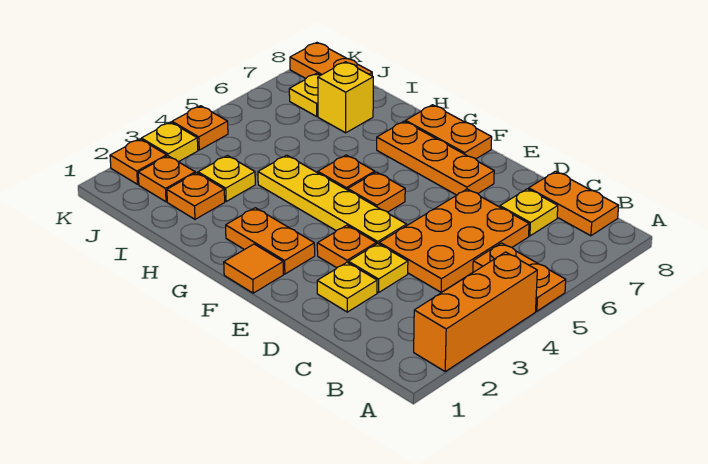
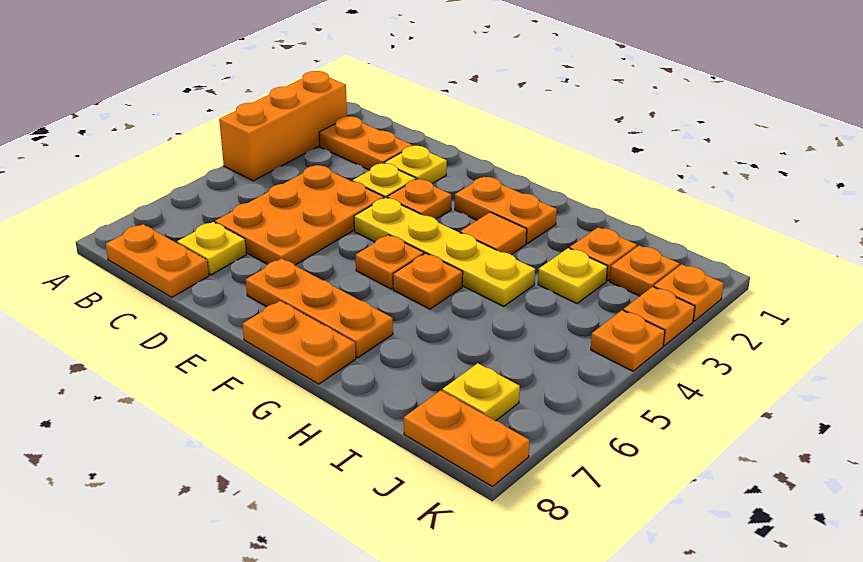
orange plate A5:B5 level 1 -> orange plate B2:C2 level 1
orange tile F1 level 1 -> orange tile G3 level 1
yellow brick I7 level 1 -> none
yellow plate K3 level 1 -> orange plate K3 level 1

